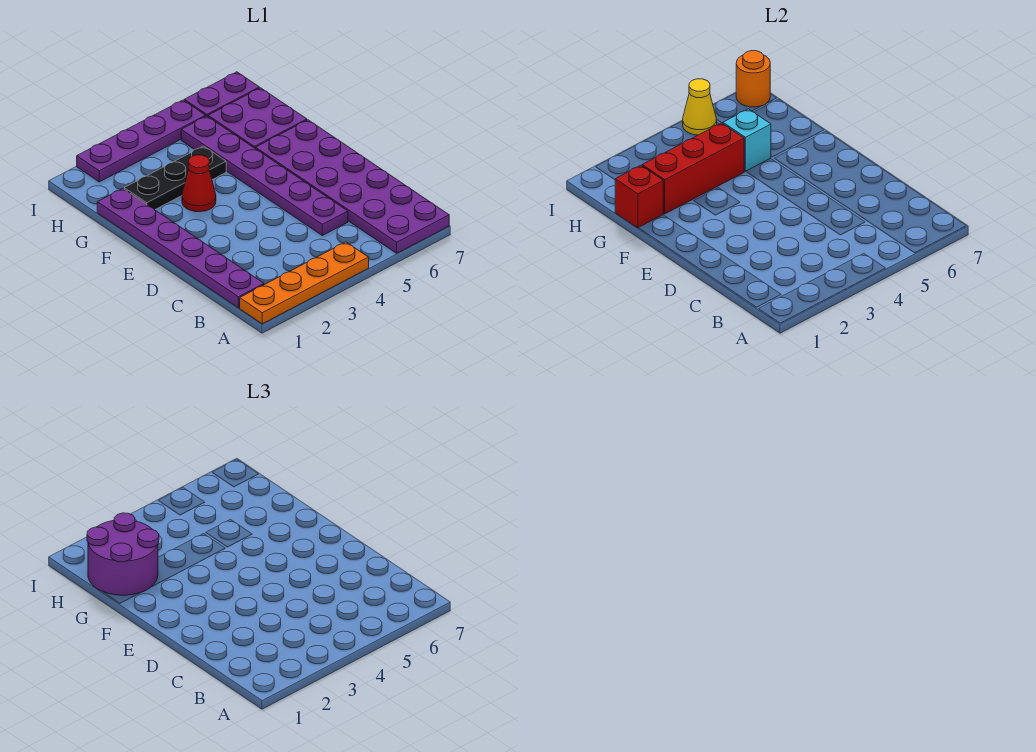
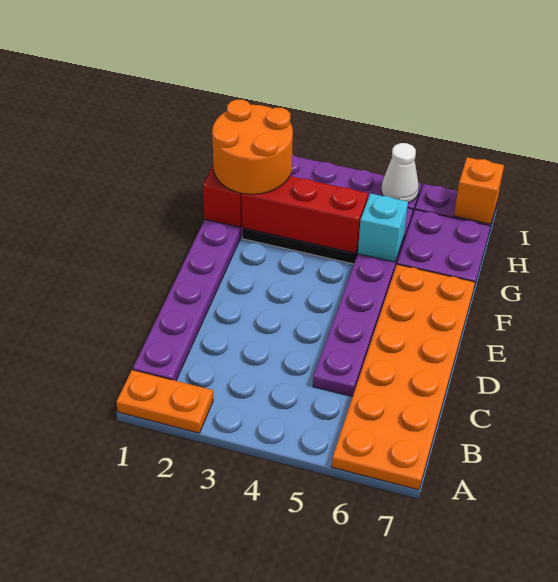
orange plate A1:A4 level 1 -> orange plate A1:A2 level 1
purple plate A6:F7 level 1 -> orange plate A6:F7 level 1
red cone F3 level 1 -> none
purple round brick G1:H2 level 3 -> orange round brick G1:H2 level 3
yellow cone I5 level 2 -> white cone I5 level 2
orange round brick I7 level 2 -> orange brick I7 level 2

